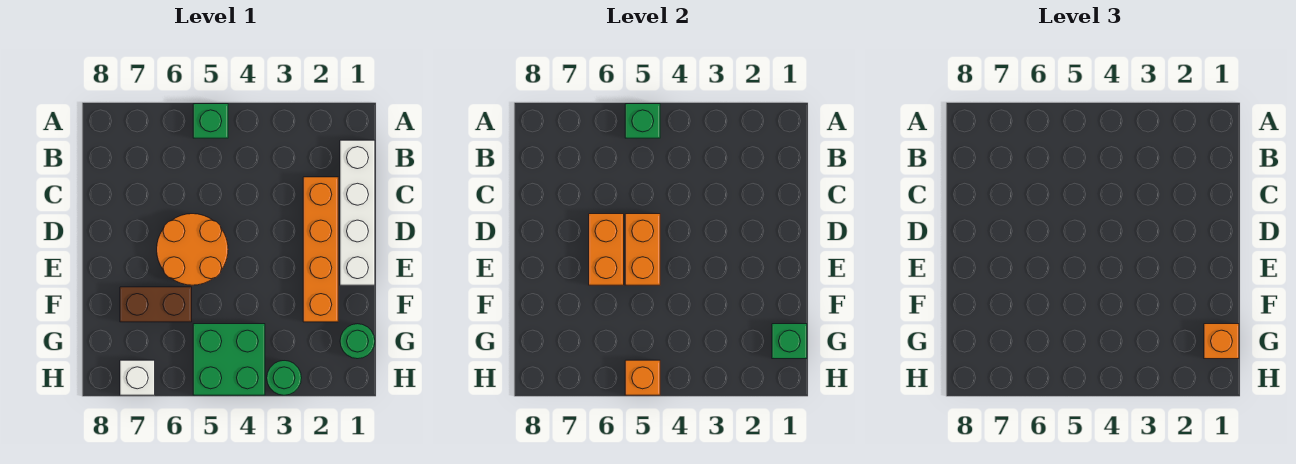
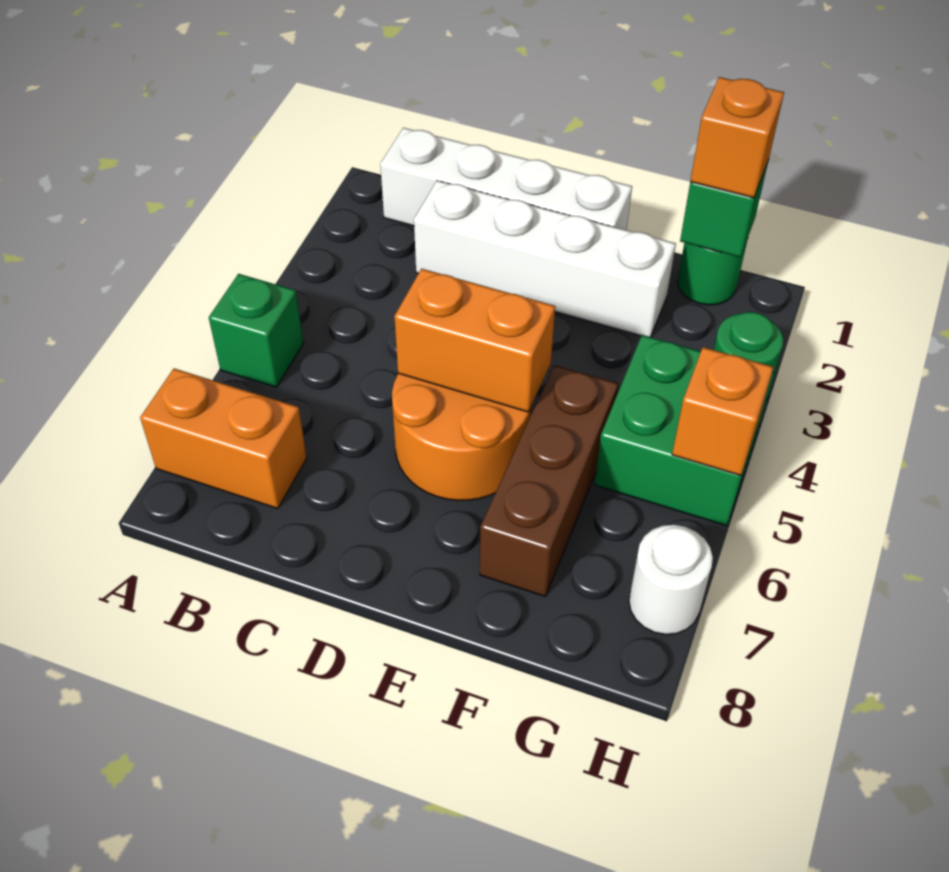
green brick A5 level 2 -> none
orange brick C2:F2 level 1 -> white brick C2:F2 level 1
orange brick D6:E6 level 2 -> orange brick A7:B7 level 1
brown brick F6:F7 level 1 -> brown brick F5:F7 level 1
white brick H7 level 1 -> white round brick H7 level 1

